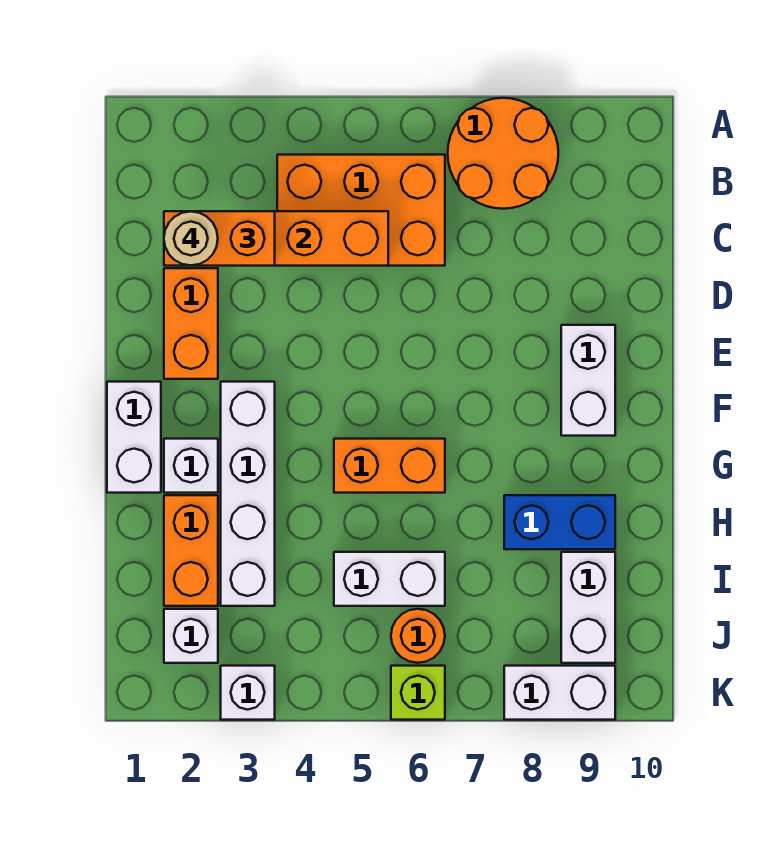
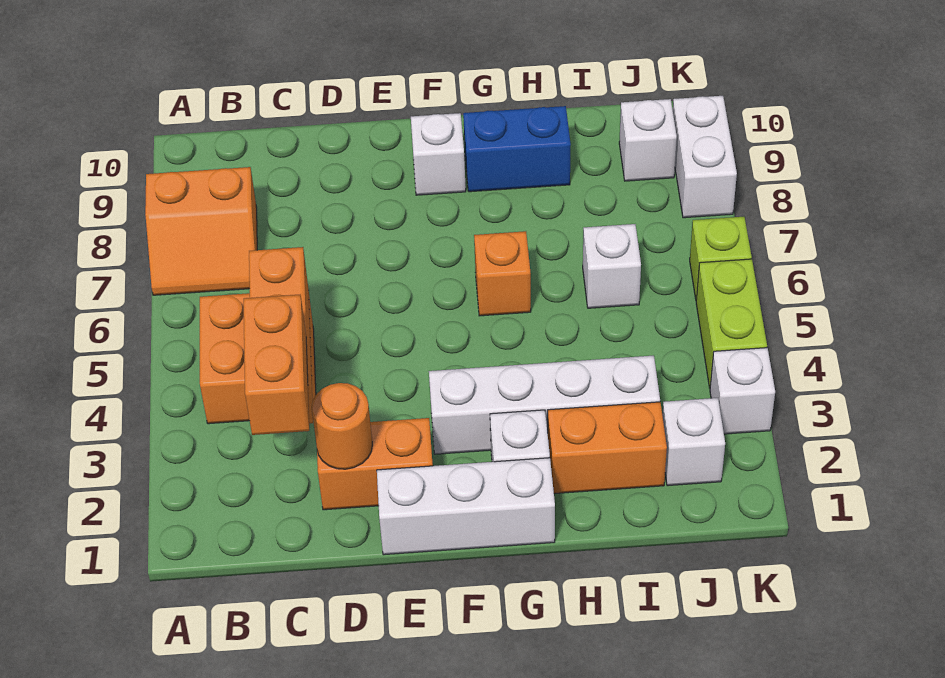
orange round brick A7:B8 level 1 -> orange slope A7:B8 level 1 top 8
orange brick B4:C6 level 1 -> orange brick B4:C5 level 1
tan round brick C2 level 4 -> none
white brick E9:F9 level 1 -> white brick F9 level 1
white brick F1:G1 level 1 -> white brick E1:G1 level 1
orange brick G5:G6 level 1 -> orange brick G6 level 1
blue brick H8:H9 level 1 -> blue brick G9:H9 level 1
white brick I5:I6 level 1 -> white brick I6 level 1
white brick I9:J9 level 1 -> white brick J9 level 1
orange round brick J6 level 1 -> orange round brick D2 level 2
none -> lime brick K4:K5 level 1

